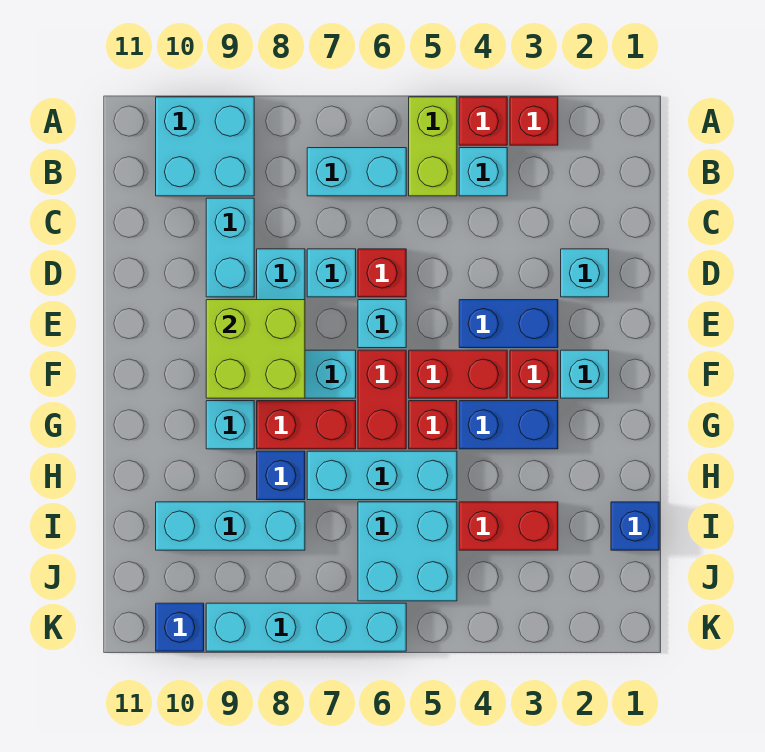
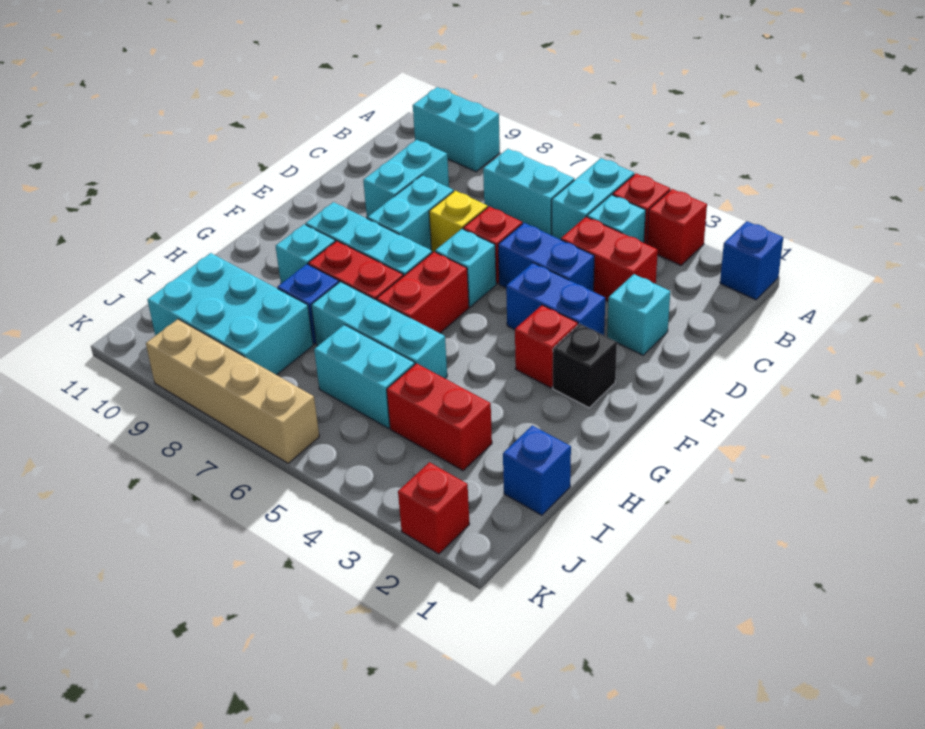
lime brick A5:B5 level 1 -> cyan brick A5:B5 level 1
cyan brick A9:B10 level 1 -> cyan brick A9:A10 level 1
cyan brick D7 level 1 -> yellow brick D7 level 1
lime brick E8:F9 level 2 -> none
cyan brick F2 level 1 -> black brick F2 level 1
red brick F4:F5 level 1 -> red brick C3:C4 level 1
blue brick G3:G4 level 1 -> blue brick D4:D5 level 1
red brick G5 level 1 -> red brick K2 level 1
cyan brick I5:J6 level 1 -> cyan brick I5:I6 level 1
cyan brick I8:I10 level 1 -> cyan brick I8:J10 level 1
cyan brick K6:K9 level 1 -> tan brick K6:K9 level 1
blue brick K10 level 1 -> blue brick A1 level 1

